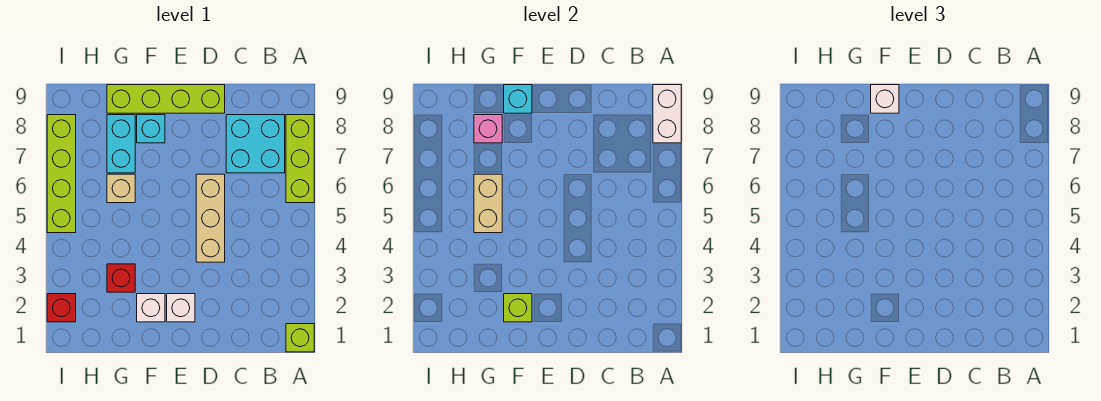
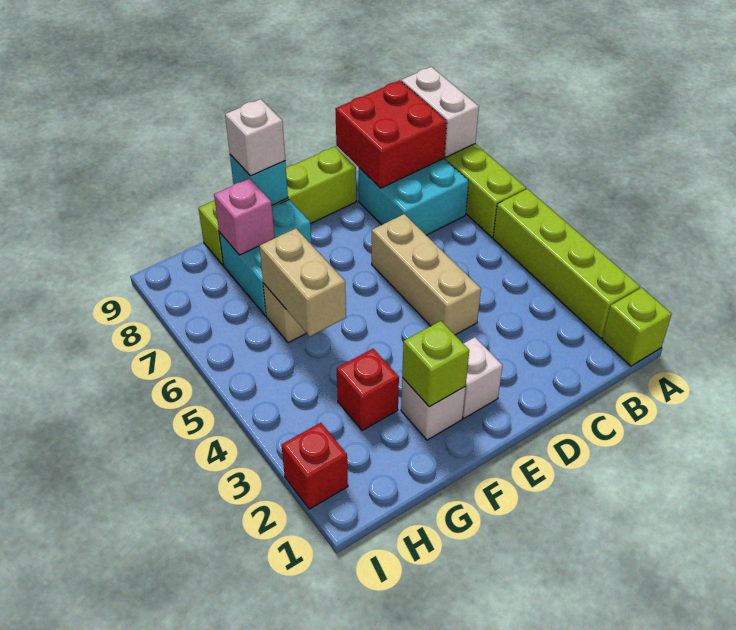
none -> red brick B8:C9 level 2
lime brick I5:I8 level 1 -> lime brick A2:A5 level 1

